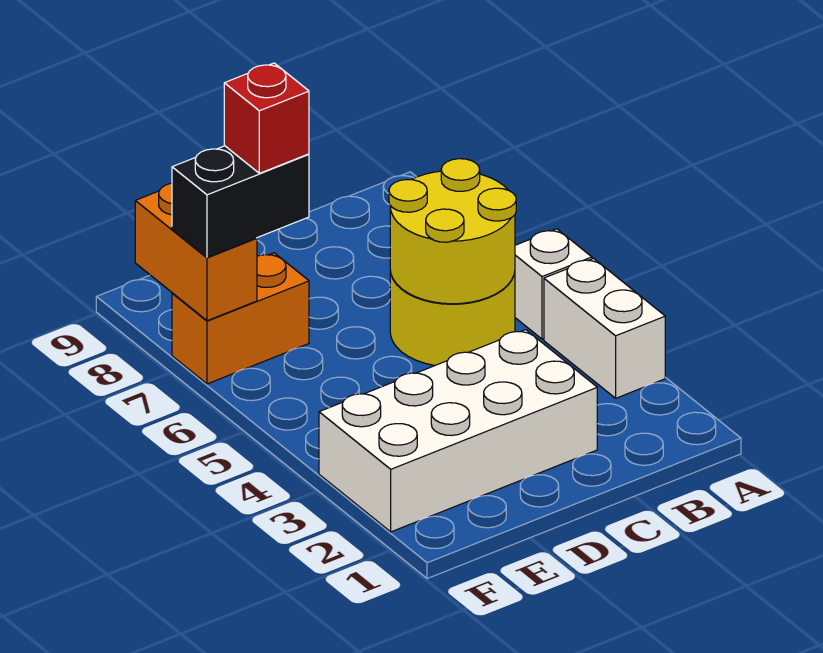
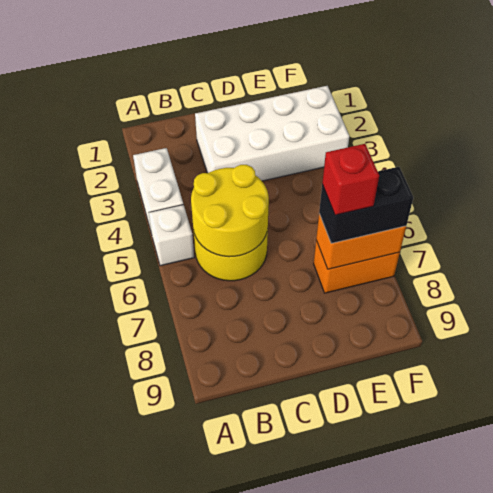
orange brick F7:F8 level 2 -> orange brick E7:F7 level 2

